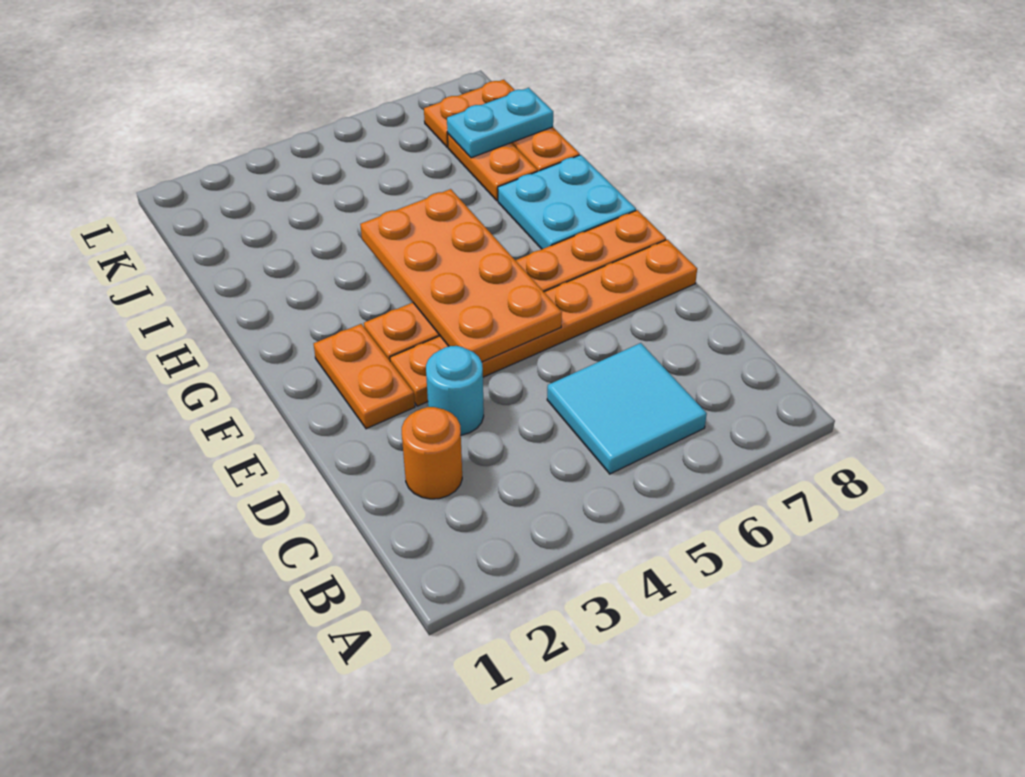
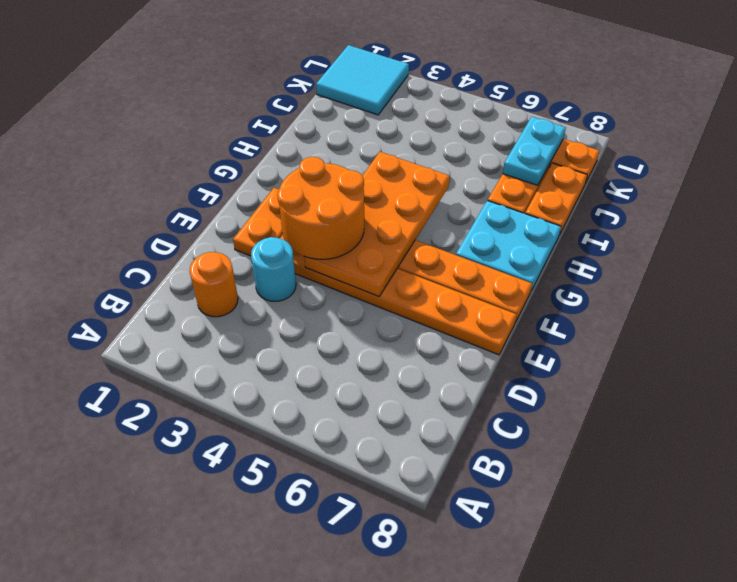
cyan tile B5:C6 level 1 -> cyan tile K1:L2 level 1
none -> orange round brick E3:F4 level 3
cyan plate J7:J8 level 2 -> cyan plate J7:K7 level 2

